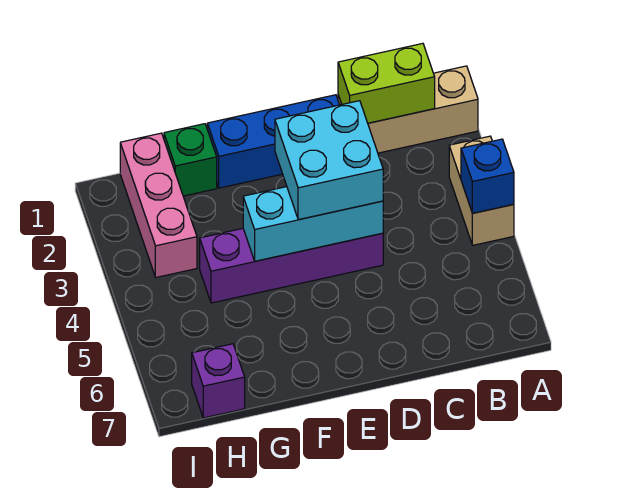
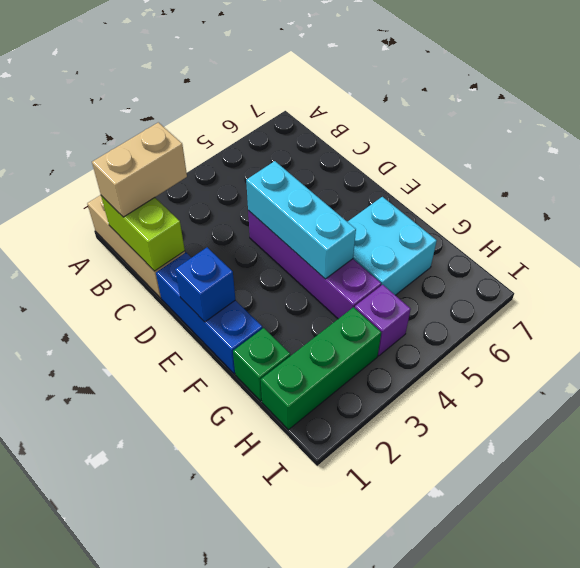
tan brick A3:A4 level 1 -> tan brick B1:B2 level 3
blue brick A4 level 2 -> blue brick E1 level 2
cyan brick D3:E4 level 3 -> cyan brick F5:G6 level 1
pink brick H1:H3 level 1 -> green brick H1:H3 level 1
purple brick H7 level 1 -> purple brick H4 level 1

